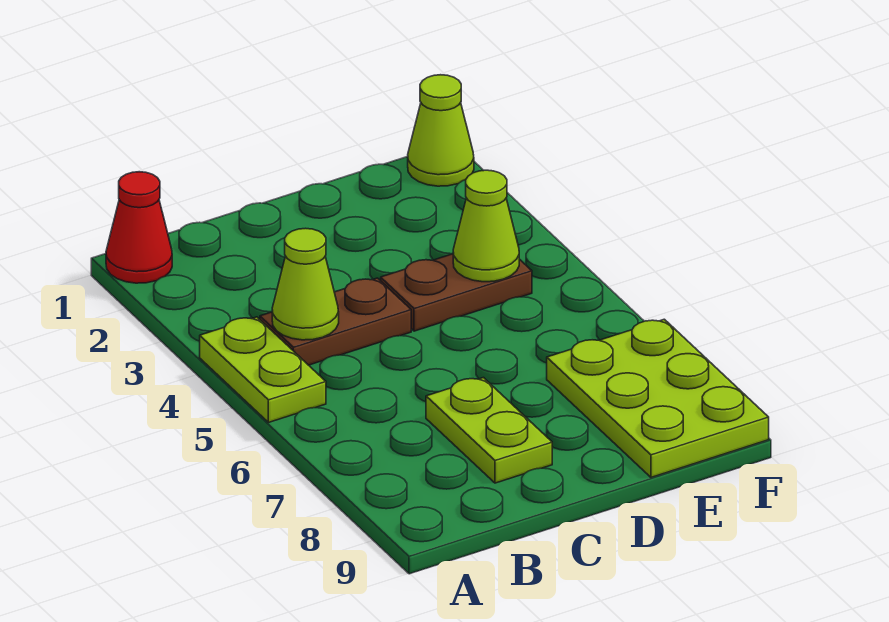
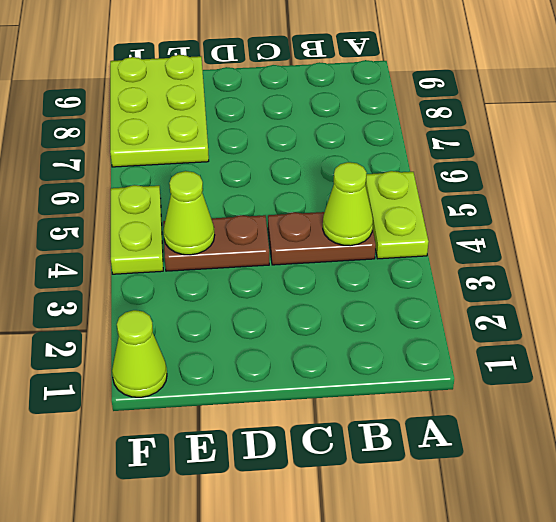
red cone A1 level 1 -> none
lime plate C7:C8 level 1 -> lime plate F4:F5 level 1

